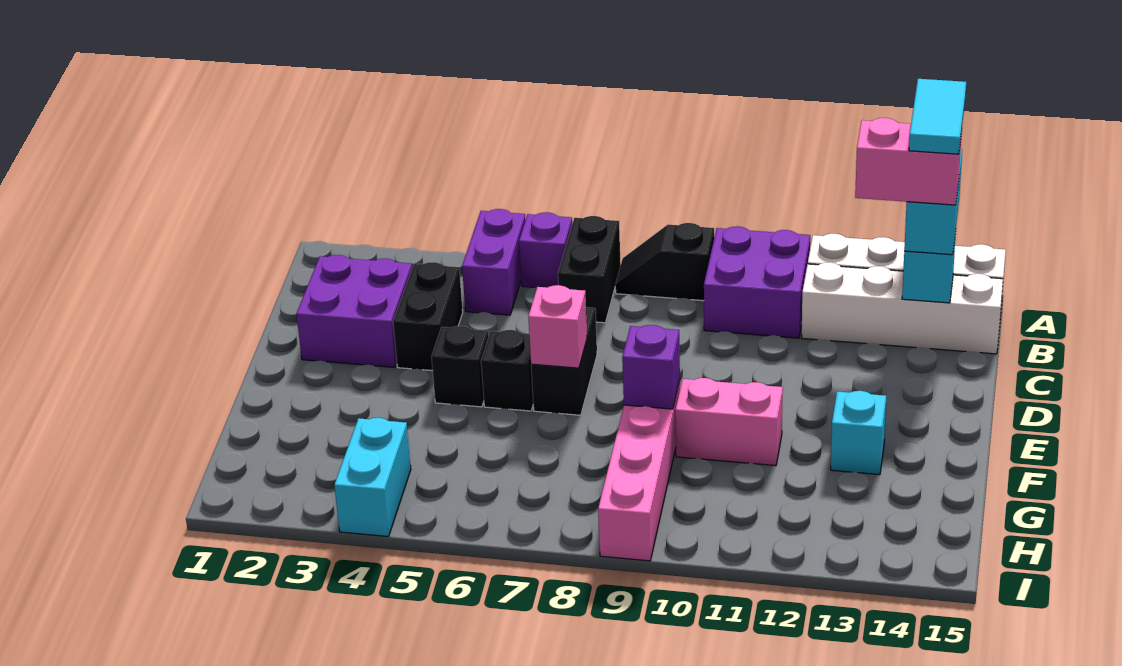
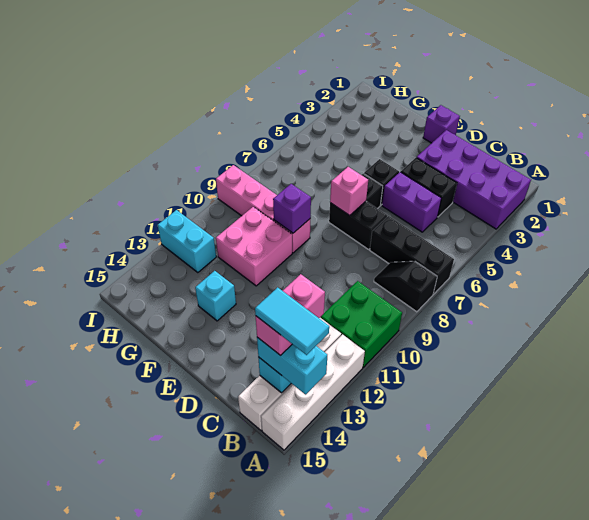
purple brick A5:B5 level 1 -> purple brick C5:D5 level 1
purple brick A6 level 1 -> purple brick E1 level 1
black brick A7:B7 level 1 -> black brick A7:C7 level 1
black slope A8:A9 level 1 top 9 -> black slope A8:B8 level 1 top A
purple brick A10:B11 level 1 -> green brick A10:B11 level 1
purple brick C2:D3 level 1 -> purple brick A2:D3 level 1
pink brick F10:F11 level 1 -> pink brick F10:G11 level 1
cyan brick H4:I4 level 1 -> cyan brick H12:I12 level 1

